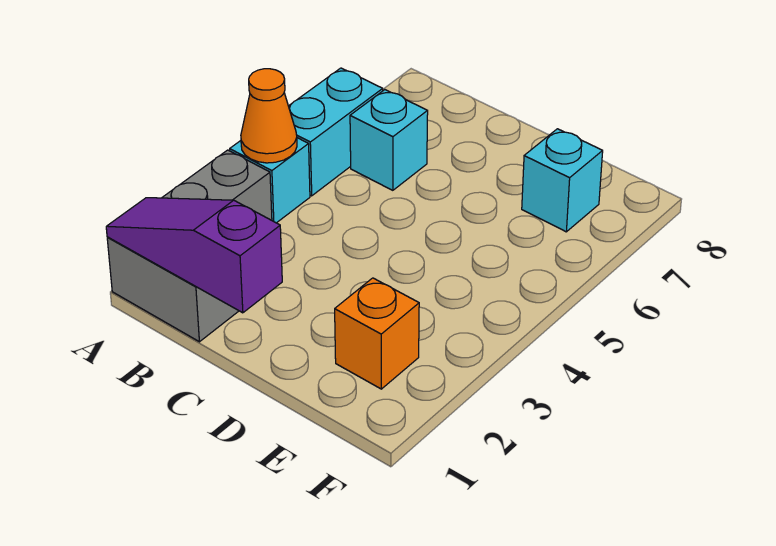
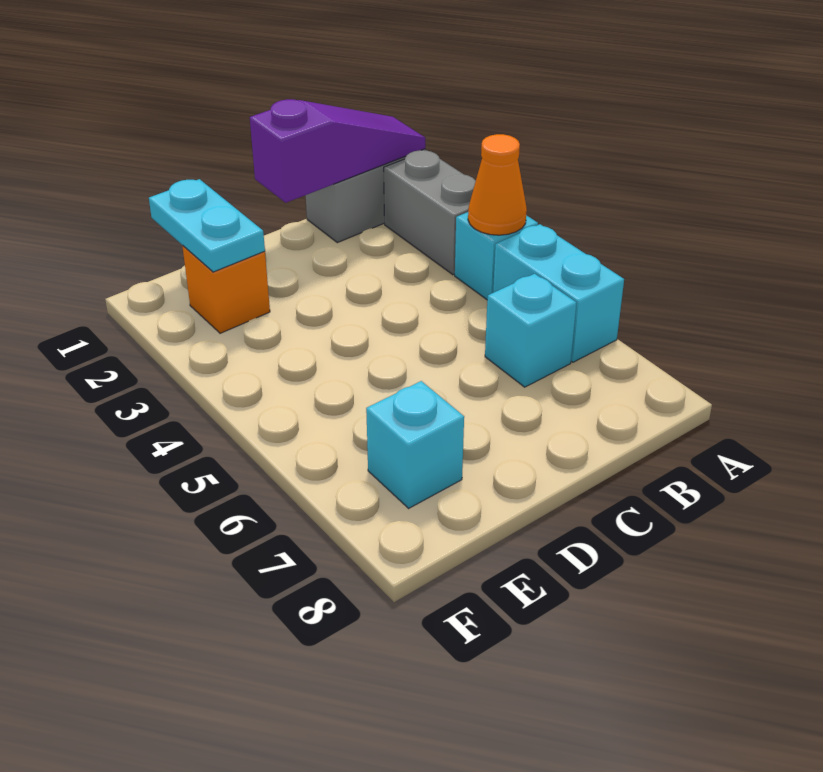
none -> cyan plate E1:E2 level 2

